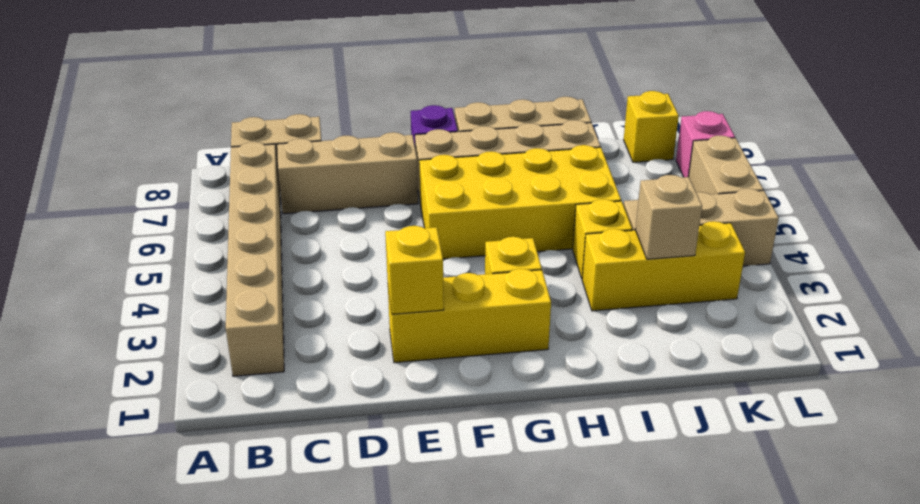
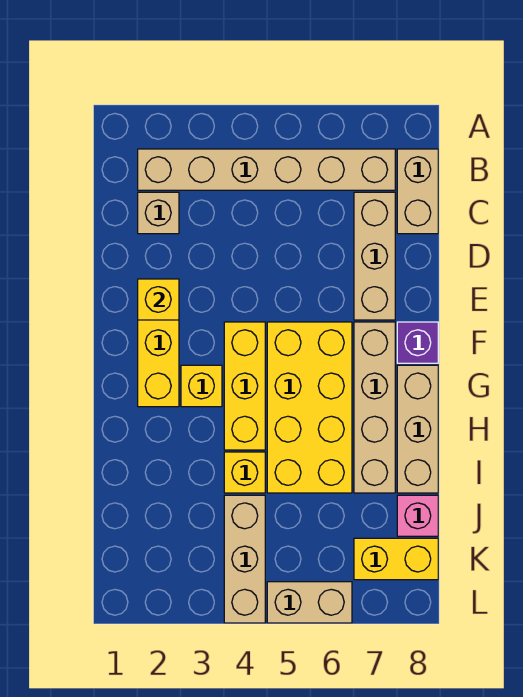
yellow brick I3:K3 level 1 -> yellow brick F4:H4 level 1
tan brick J3 level 2 -> tan brick C2 level 1
yellow brick K8 level 1 -> yellow brick K7:K8 level 1
pink brick L7 level 1 -> pink brick J8 level 1

